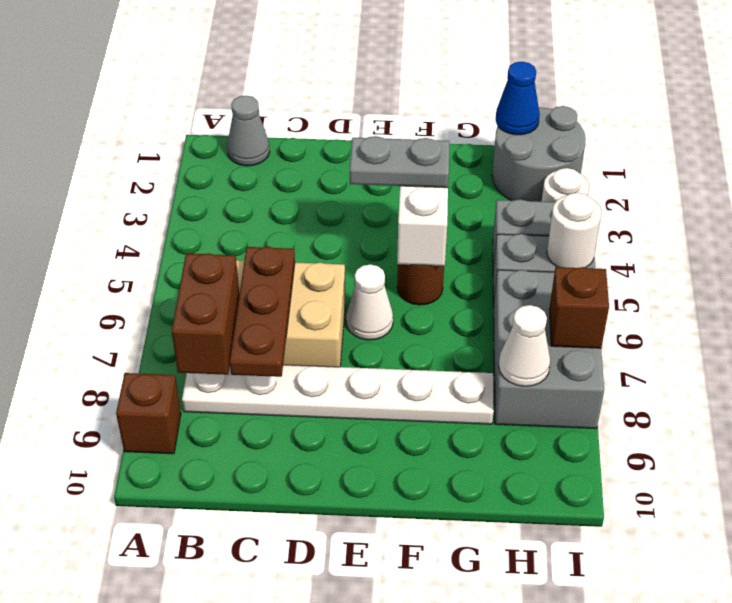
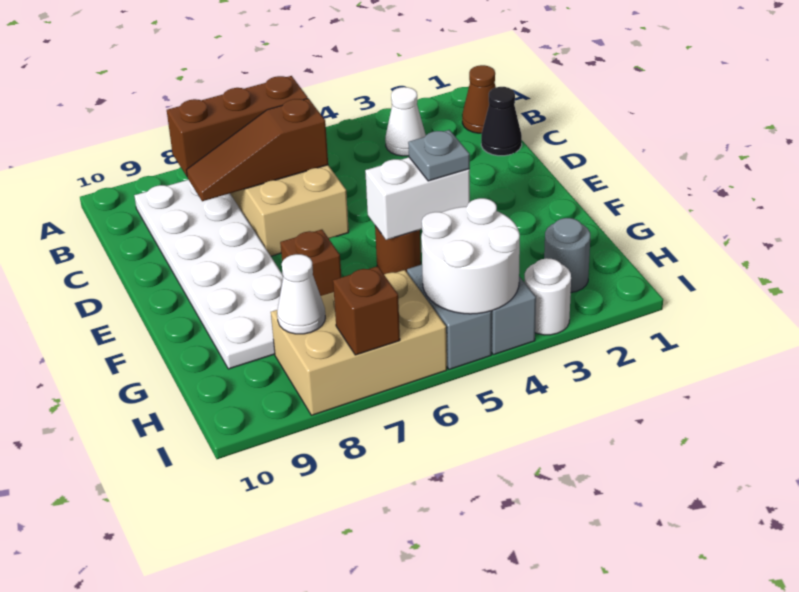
brown brick A9 level 1 -> brown brick F7 level 1
grey cone B1 level 1 -> brown cone B1 level 1
brown brick B7:B8 level 2 -> brown brick B6:B8 level 2
white plate B8:G8 level 1 -> white plate B8:G9 level 1
none -> black cone C1 level 1
brown plate C6:C8 level 2 -> brown slope C6:C8 level 2 top 6
grey plate E4:F4 level 3 -> grey plate F4 level 3
white cone E6 level 1 -> white cone B3 level 1
grey round brick H1:I2 level 1 -> grey round brick H2 level 1
blue cone H1 level 2 -> none
grey brick H6:I8 level 1 -> tan brick H6:I8 level 1
white round brick I5 level 2 -> white round brick H4:I5 level 2

